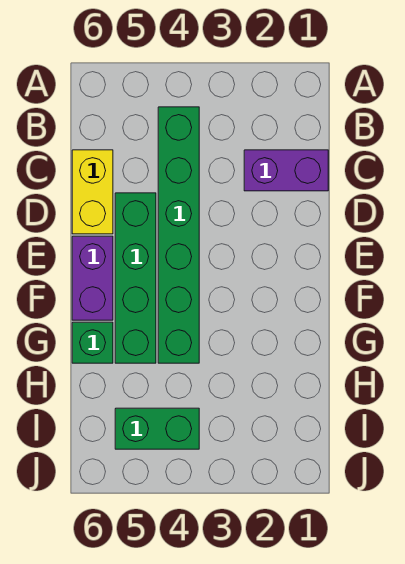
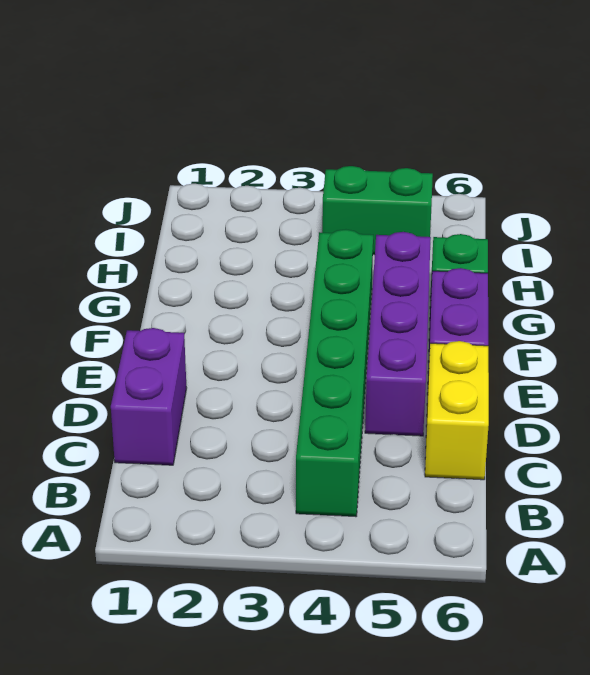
purple brick C1:C2 level 1 -> purple brick C1:D1 level 1
green brick D5:G5 level 1 -> purple brick D5:G5 level 1

